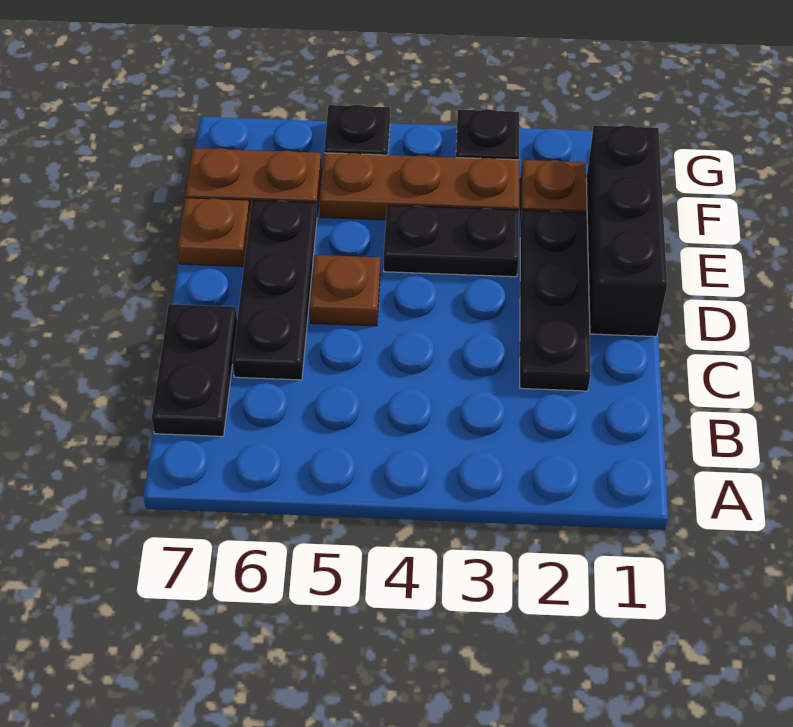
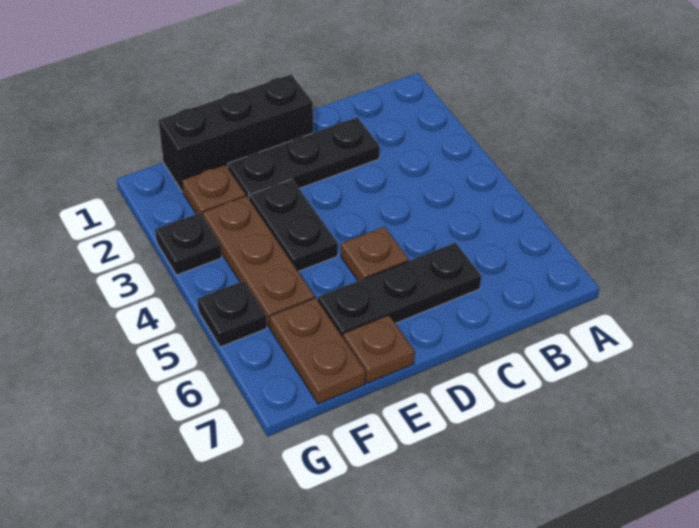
black plate B7:C7 level 1 -> none

